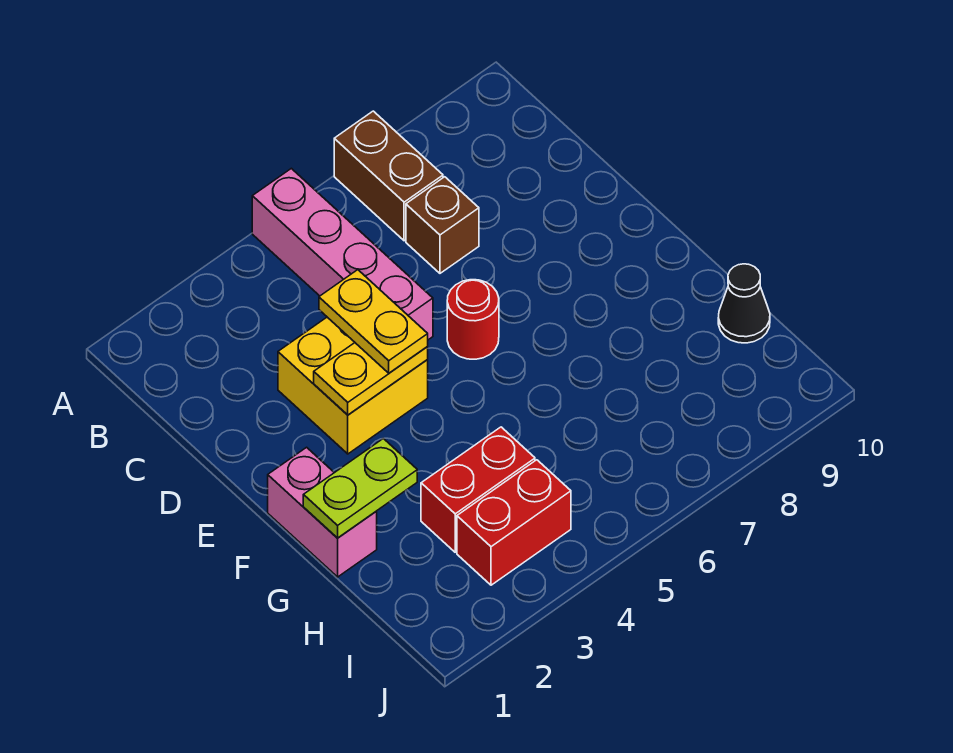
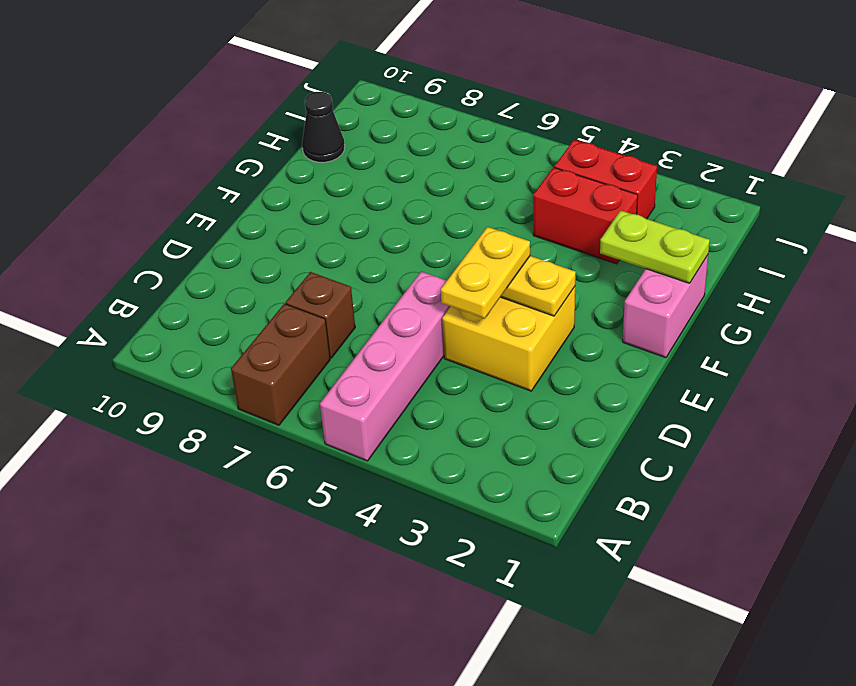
red round brick E6 level 1 -> none

